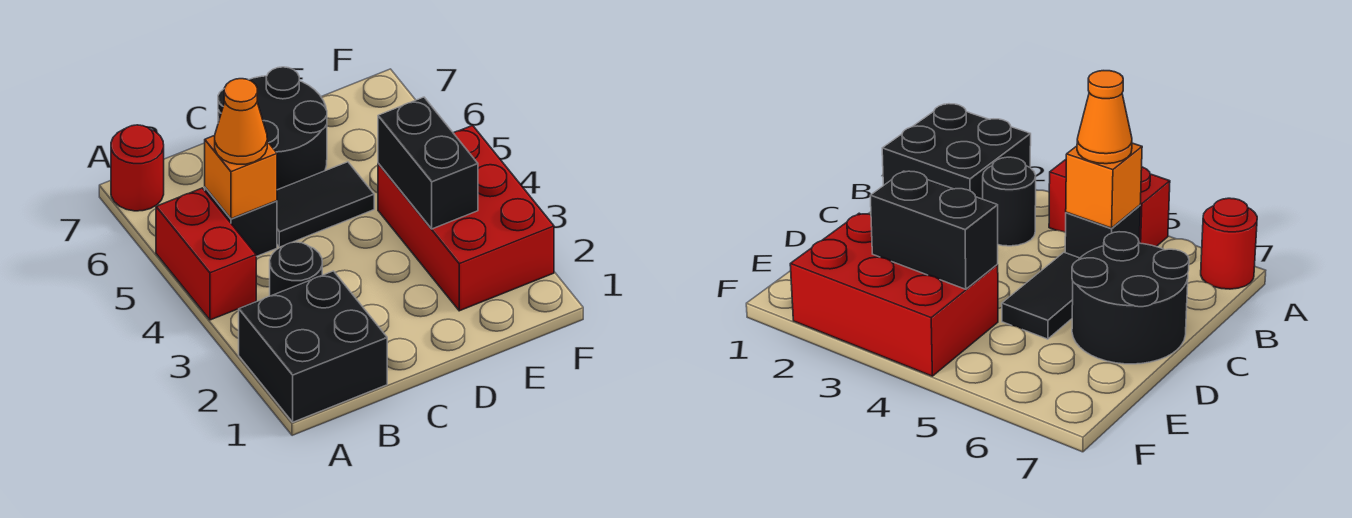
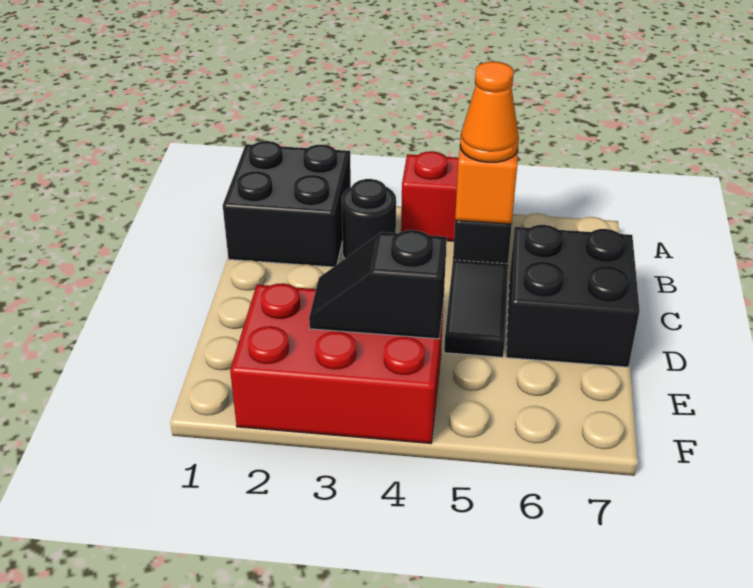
red round brick A7 level 1 -> none
black round brick C6:D7 level 1 -> black brick C6:D7 level 1
black brick E3:E4 level 2 -> black slope E3:E4 level 2 top 4

